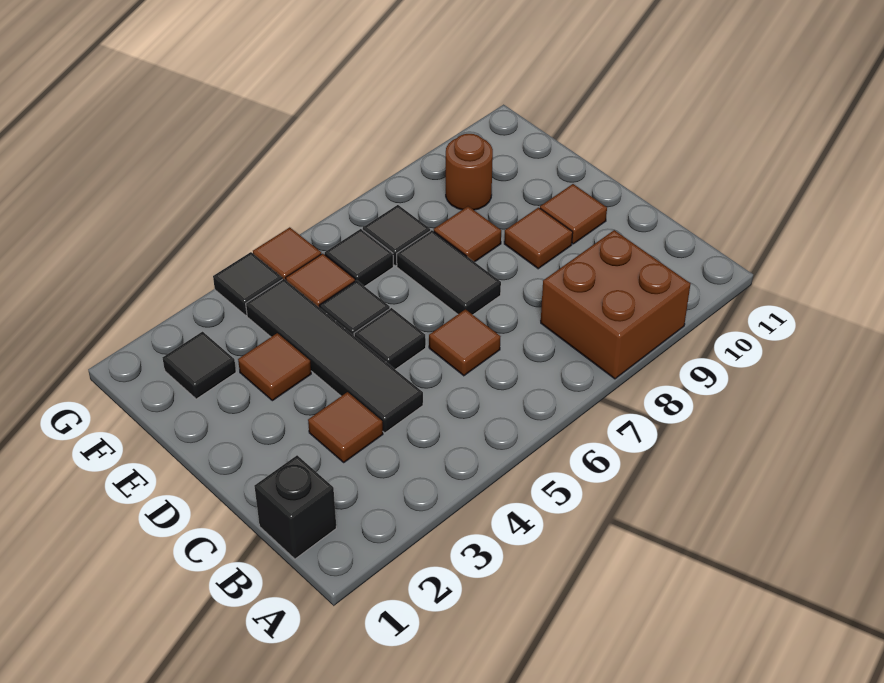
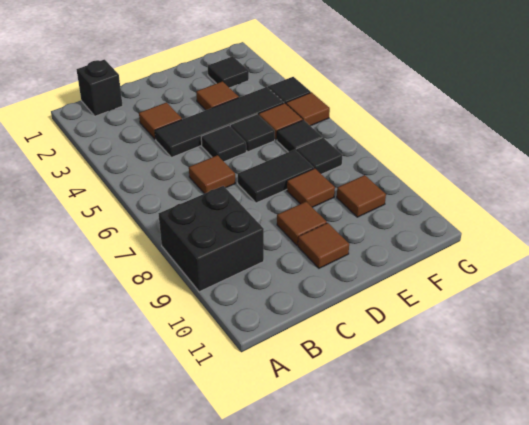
brown brick A8:B9 level 1 -> black brick A8:B9 level 1
brown round brick F9 level 1 -> brown tile F9 level 1

